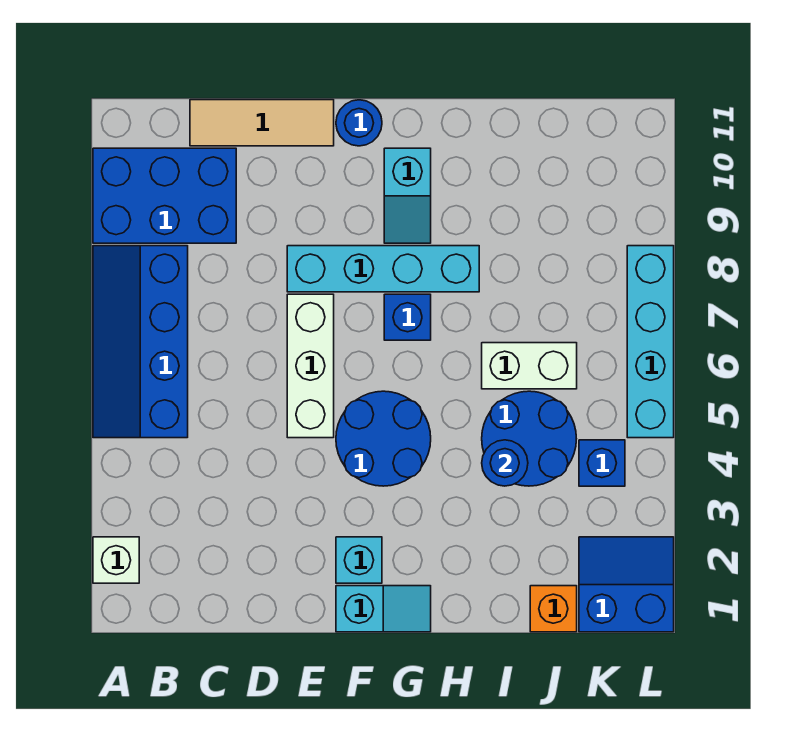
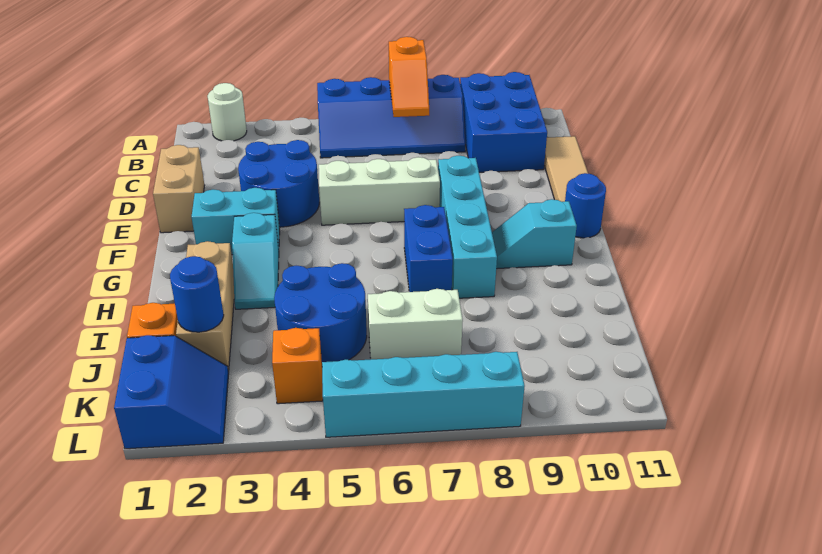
white brick A2 level 1 -> white round brick A2 level 1
blue slope A5:B8 level 1 top B -> blue slope A5:B8 level 1 top A
none -> orange slope A7:B7 level 2 top A
none -> tan brick D1:E1 level 1
cyan slope F1:G1 level 1 top F -> cyan slope G3:H3 level 1 top G
cyan brick F2 level 1 -> cyan brick F2:F3 level 1
blue round brick F4:G5 level 1 -> blue round brick D3:E4 level 1
blue brick G7 level 1 -> blue brick G7:H7 level 1
none -> tan brick H2:J2 level 1
blue round brick I4 level 2 -> blue round brick J2 level 2
white brick I6:J6 level 1 -> white brick J6:J7 level 1
blue brick K4 level 1 -> orange brick K4 level 1

